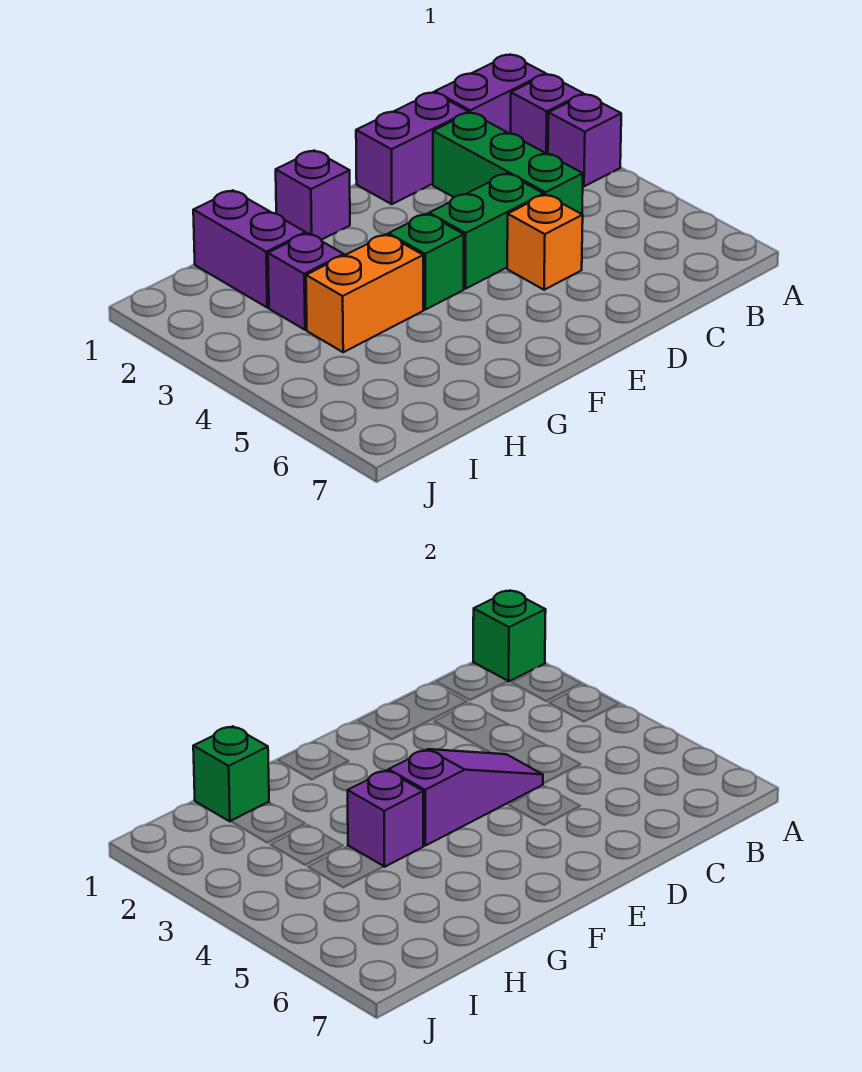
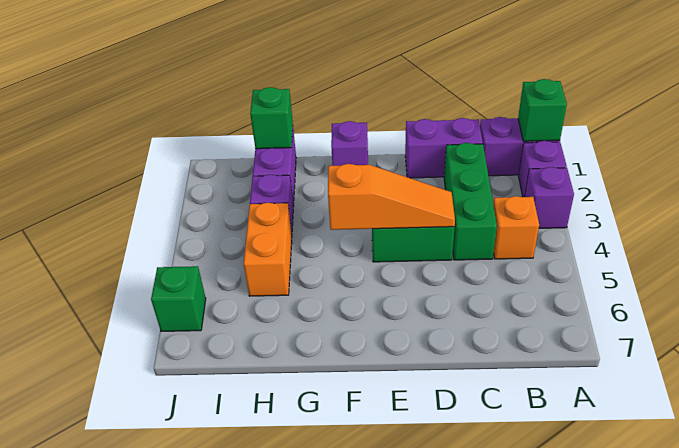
purple slope D4:F4 level 2 top F -> orange slope D4:F4 level 2 top F
orange brick D5 level 1 -> orange brick B4 level 1
green brick F4 level 1 -> green brick J6 level 1
orange brick G4:H4 level 1 -> orange brick H4:H5 level 1
purple brick G4 level 2 -> none

